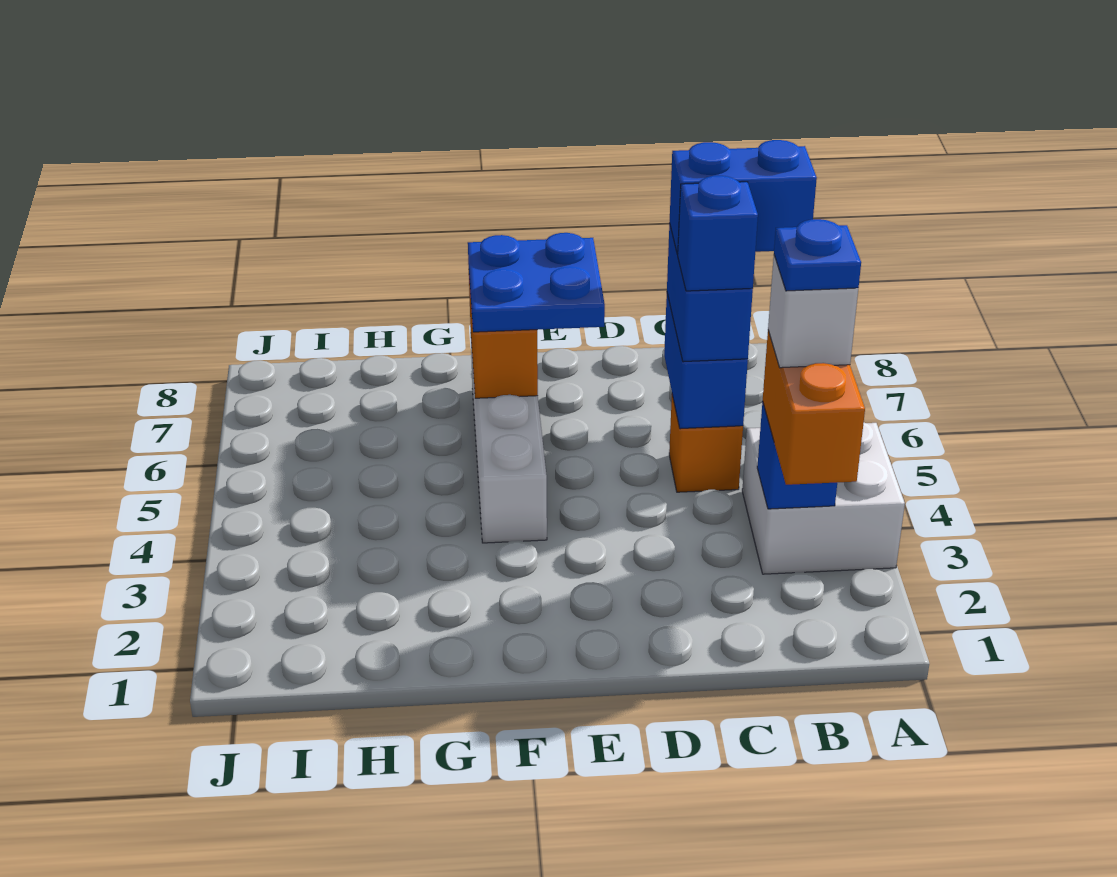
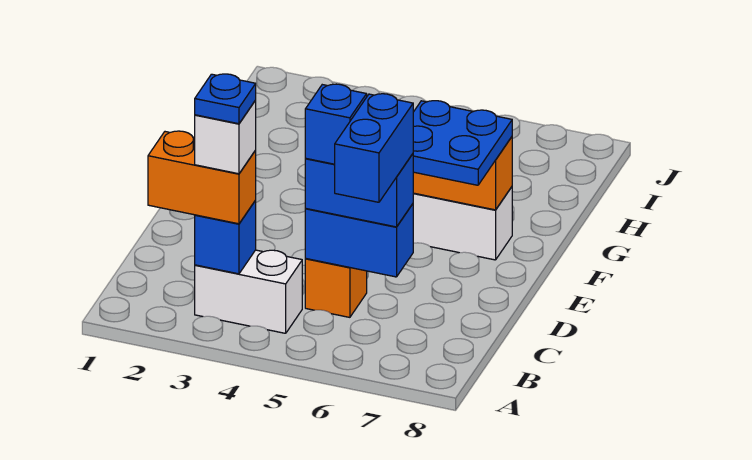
white brick A3:B4 level 1 -> white brick B3:B4 level 1

